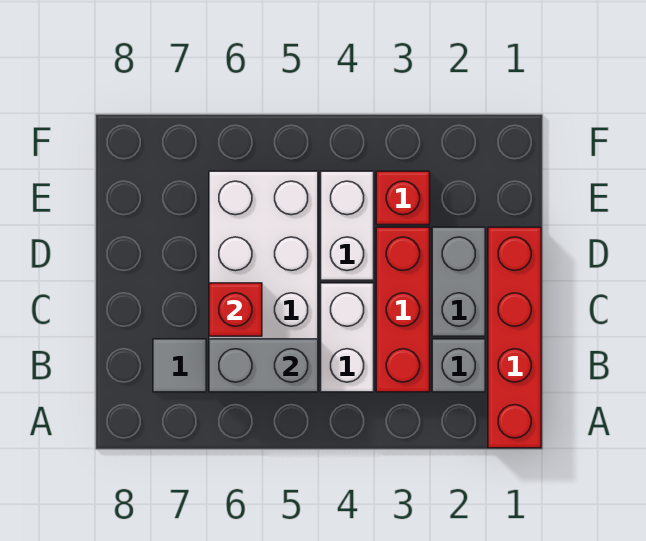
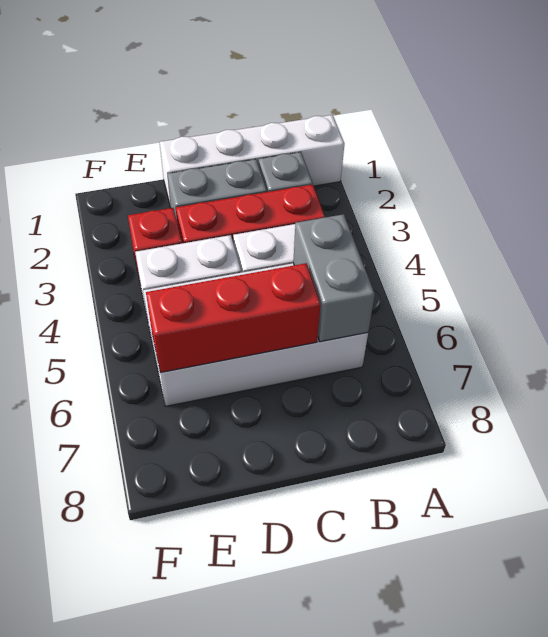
red brick A1:D1 level 1 -> white brick A1:D1 level 1
grey tile B7 level 1 -> none
red brick C6 level 2 -> red brick C6:E6 level 2

